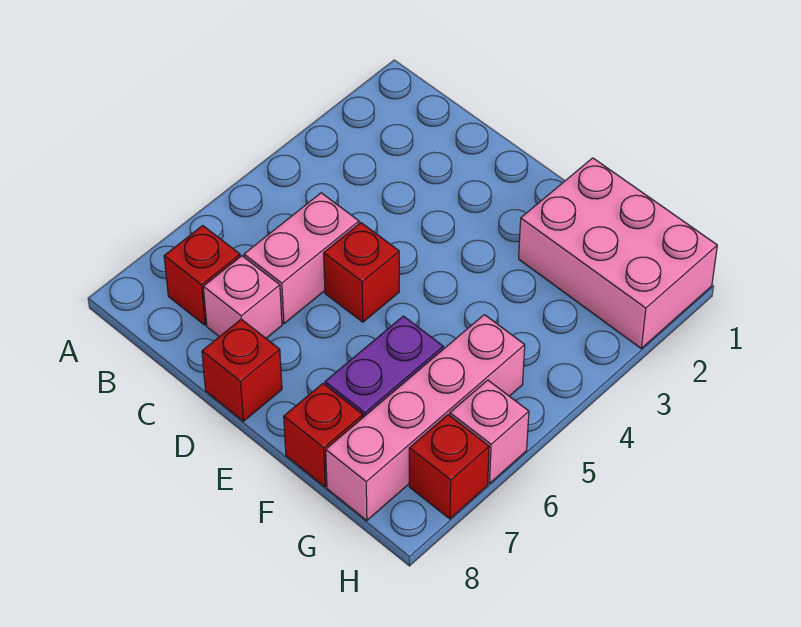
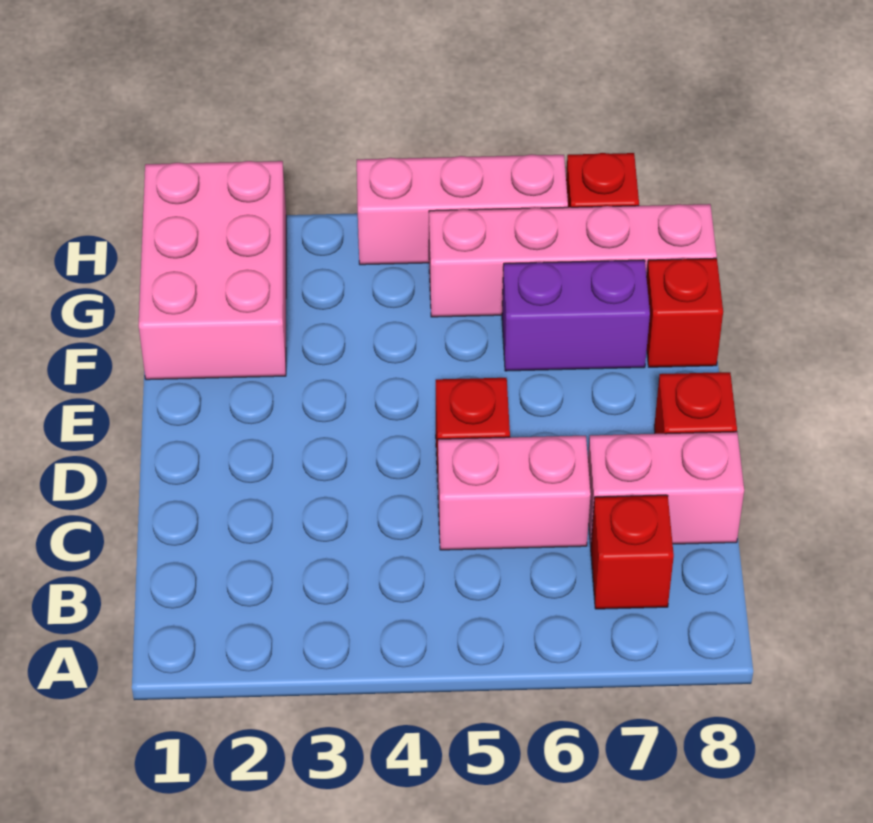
pink brick C7 level 1 -> pink brick C7:C8 level 1
pink brick H6 level 1 -> pink brick H4:H6 level 1

